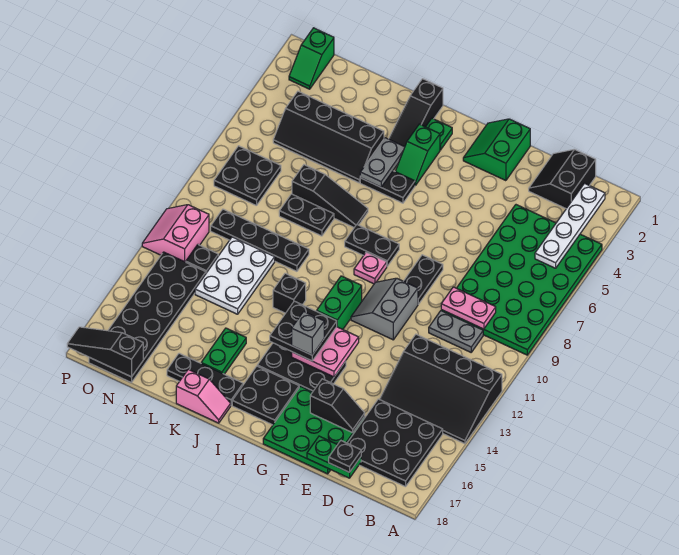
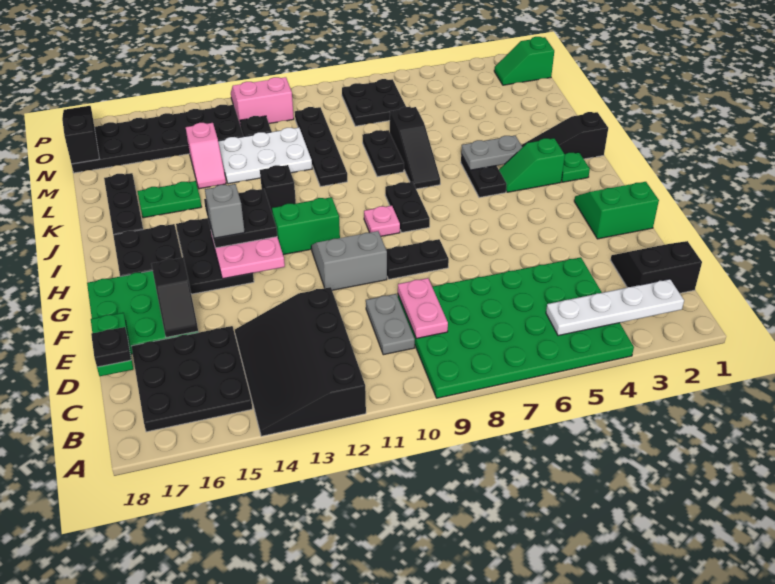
pink slope J18:K18 level 1 top K -> pink slope L14:M14 level 1 top M
black slope K4:N5 level 1 top 4 -> none

